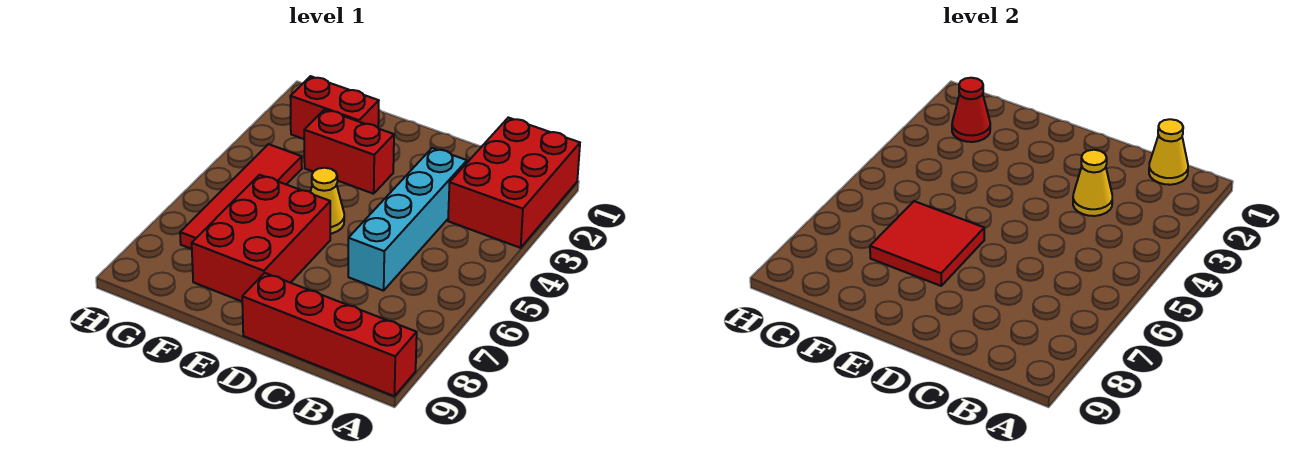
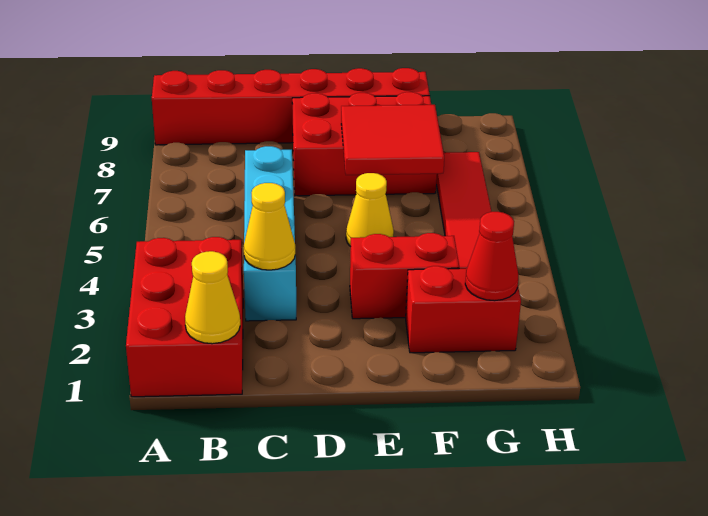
red brick A9:D9 level 1 -> red brick A9:F9 level 1
red brick E6:F8 level 1 -> red brick D7:F8 level 1

